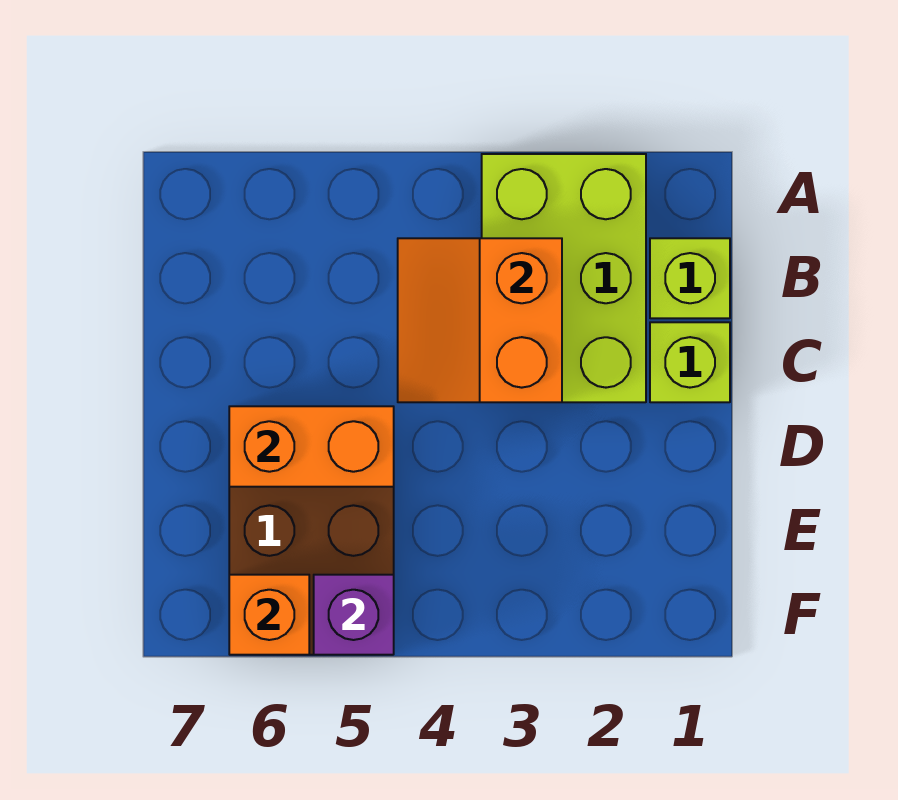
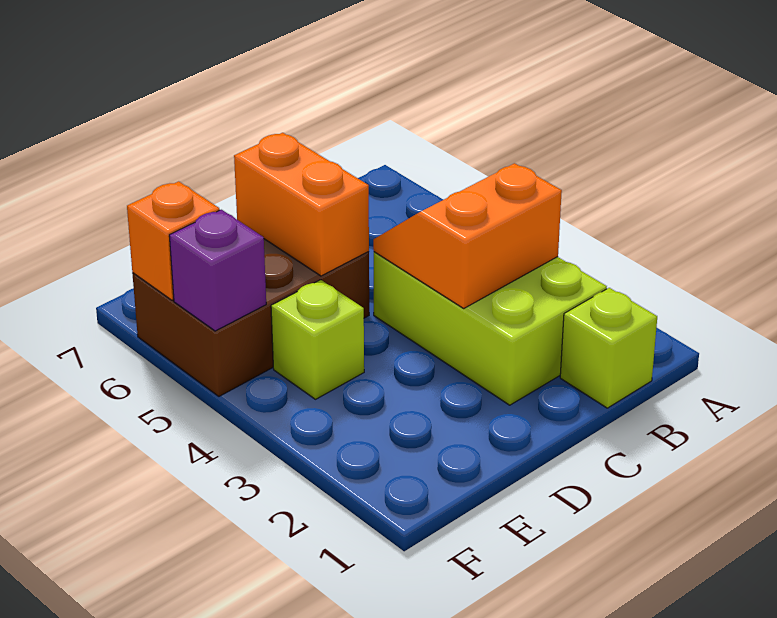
lime brick A2:C3 level 1 -> lime brick B2:C4 level 1
lime brick C1 level 1 -> lime brick E4 level 1

